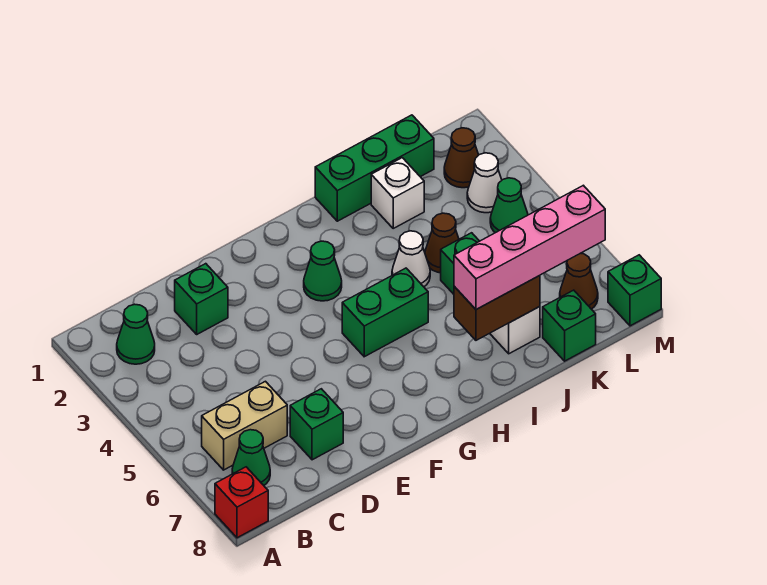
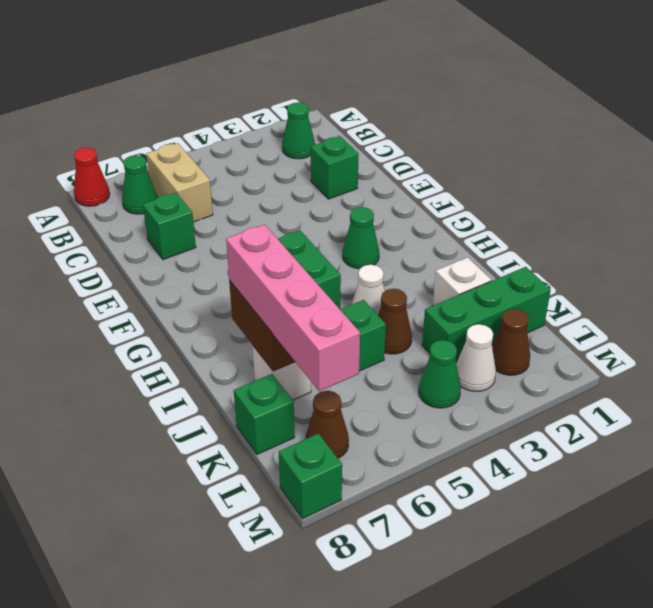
red brick A8 level 1 -> red cone A8 level 1
green brick I1:K1 level 1 -> green brick K1:K3 level 1

